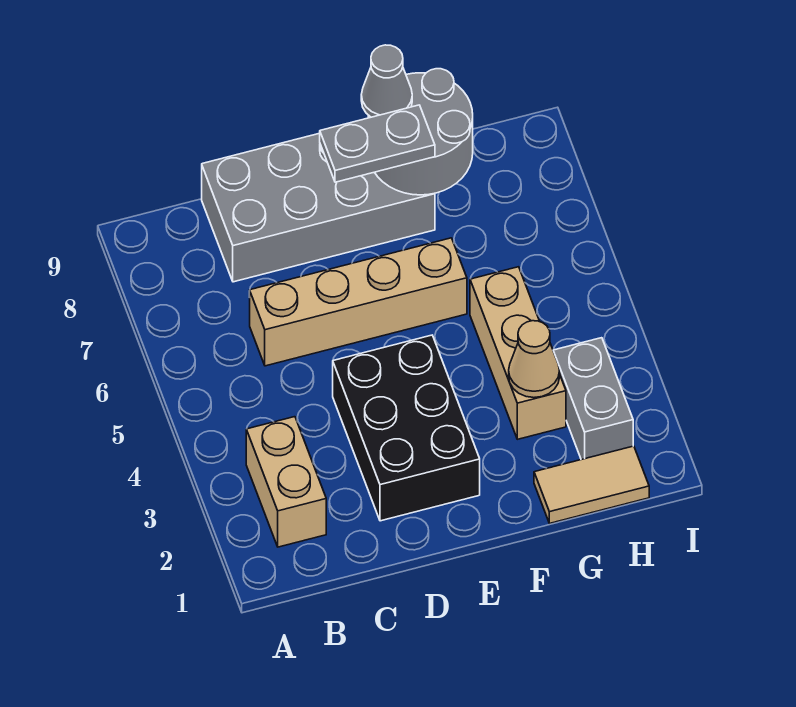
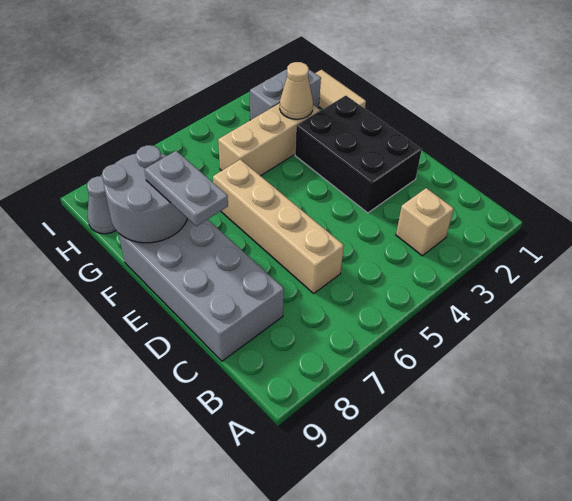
tan brick B2:B3 level 1 -> tan brick B3 level 1
black brick D2:E4 level 1 -> black brick D2:F3 level 1
grey cone F9 level 3 -> grey cone H9 level 1

